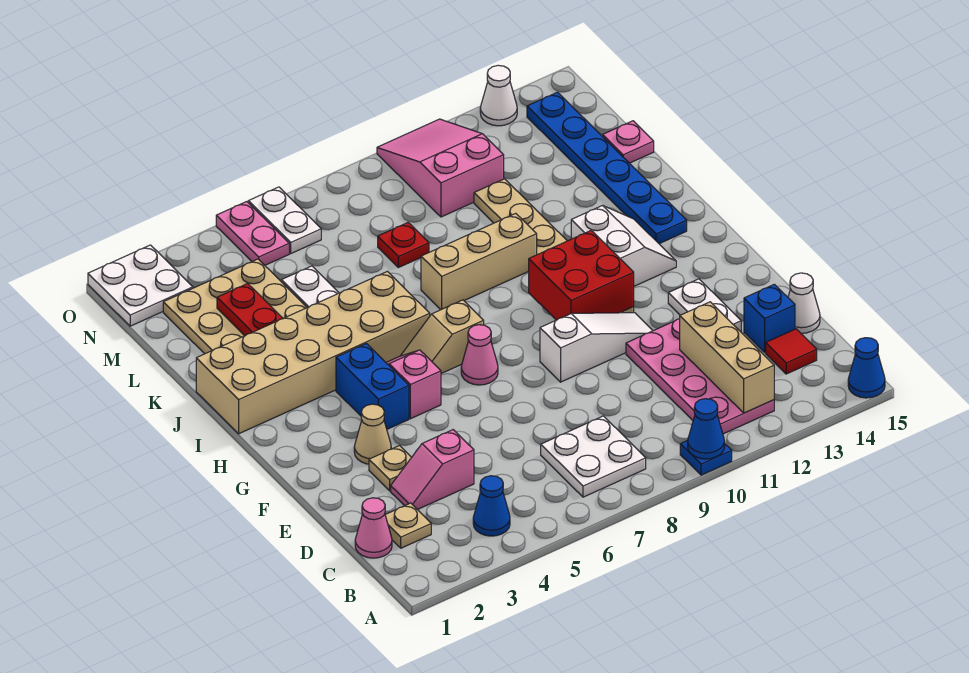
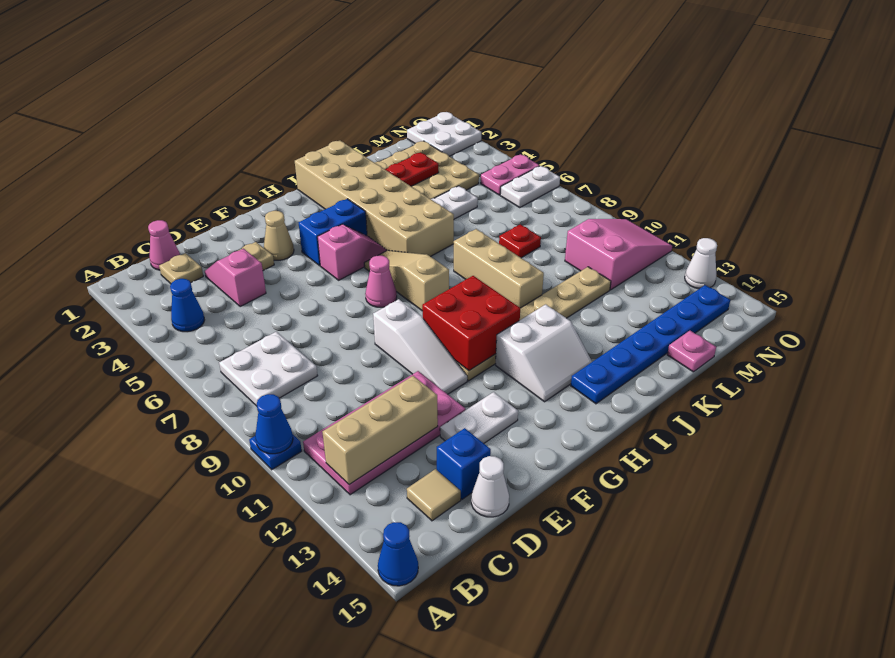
red tile C14 level 1 -> tan tile C14 level 1
tan slope H6:H7 level 1 top 7 -> tan slope H6:H8 level 1 top 8

